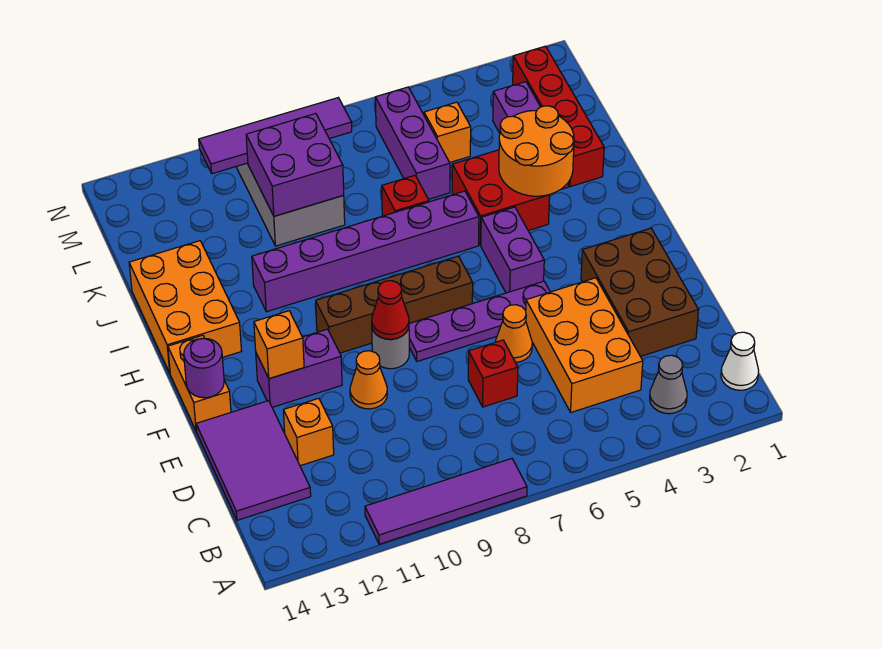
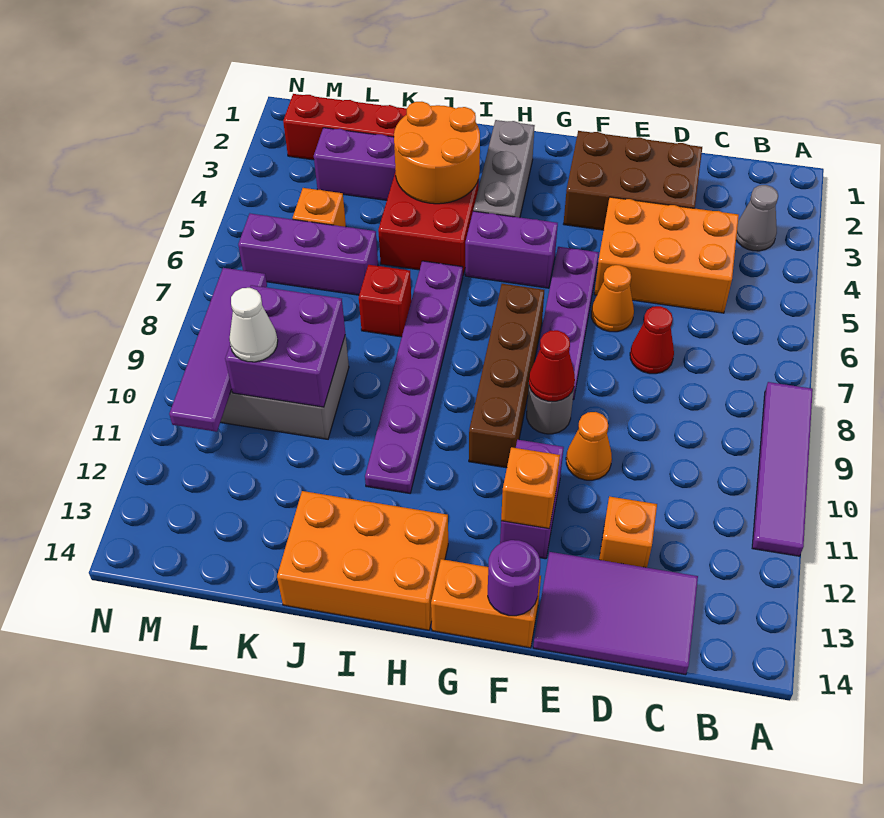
white cone B1 level 1 -> white cone L10 level 3
red brick D7 level 1 -> red cone D7 level 1
none -> grey brick H2:H4 level 1
purple brick I6:I11 level 1 -> purple plate I6:I11 level 1

